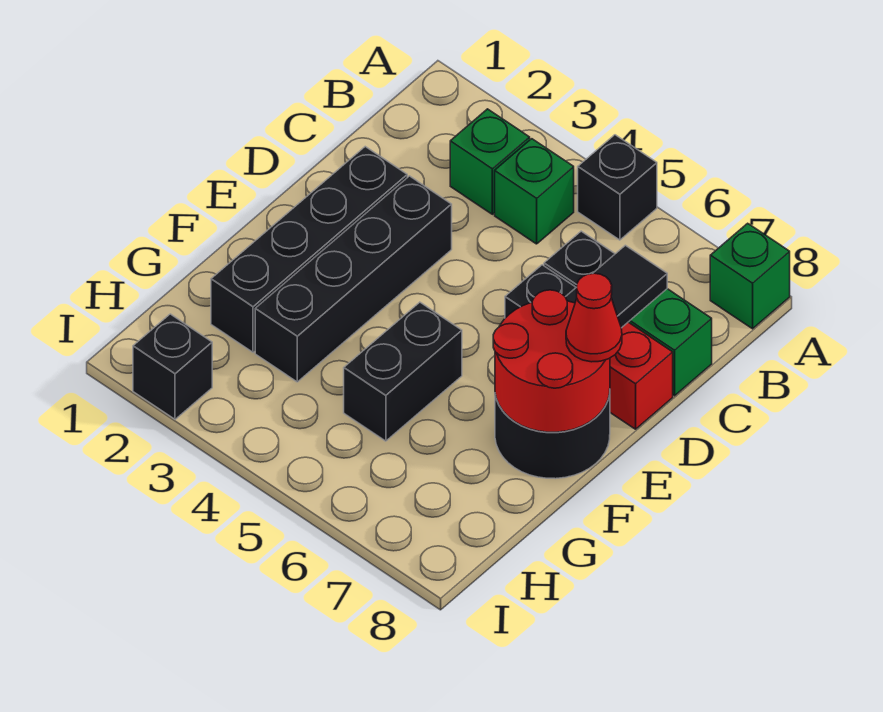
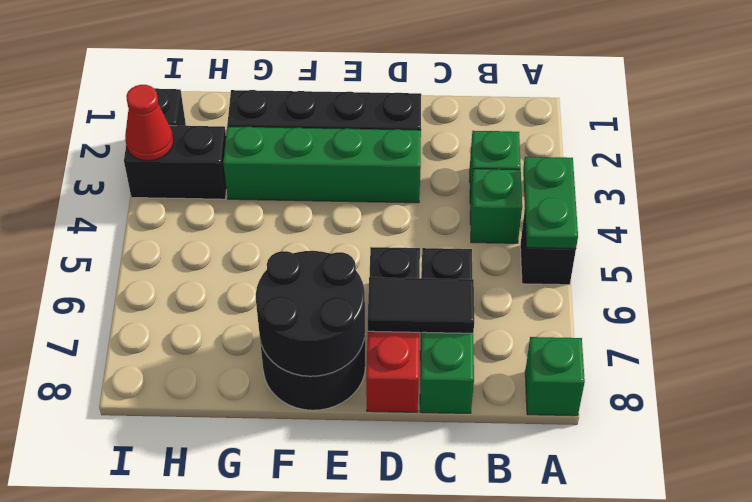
none -> green plate A4:A5 level 2
black brick D3:G3 level 1 -> green brick D3:G3 level 1
red round brick E7:F8 level 2 -> black round brick E7:F8 level 2
red cone E8 level 3 -> red cone I3 level 2
black brick F5:G5 level 1 -> black brick H3:I3 level 1

